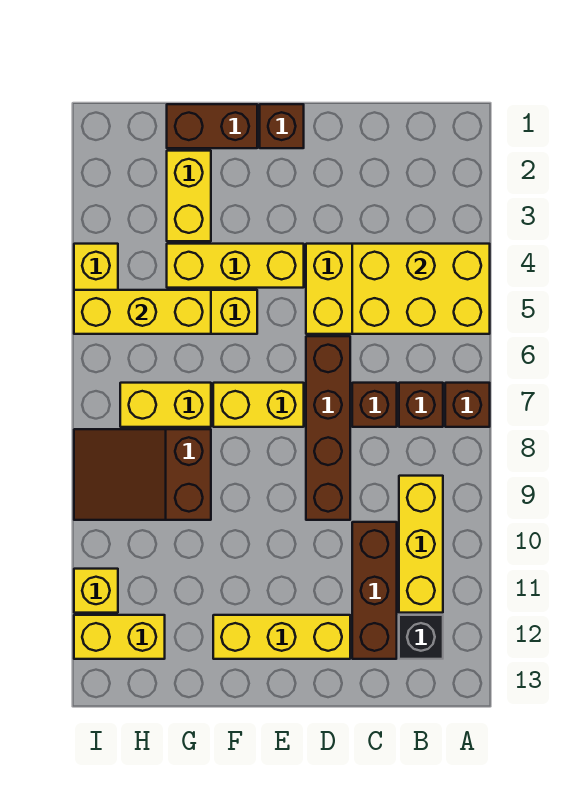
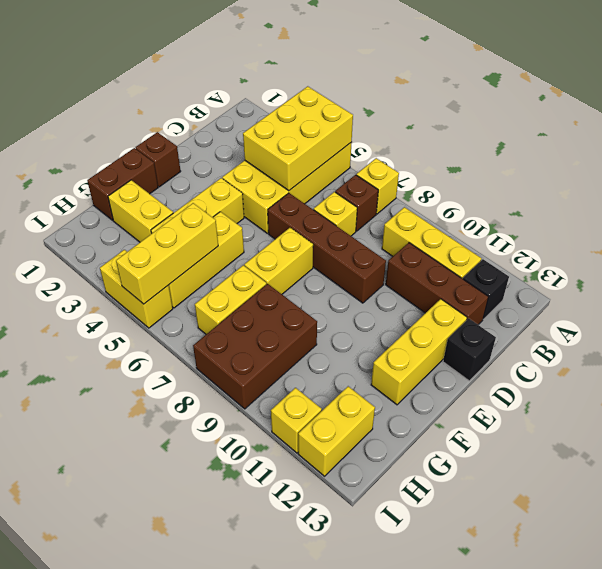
brown brick A7 level 1 -> yellow brick A7 level 1
brown brick C7 level 1 -> yellow brick C7 level 1
none -> black brick D13 level 1
brown slope G8:I9 level 1 top G -> brown brick G8:I9 level 1

